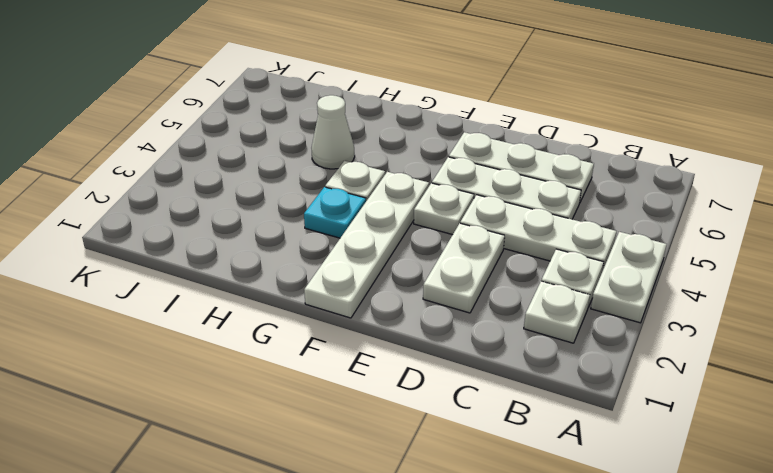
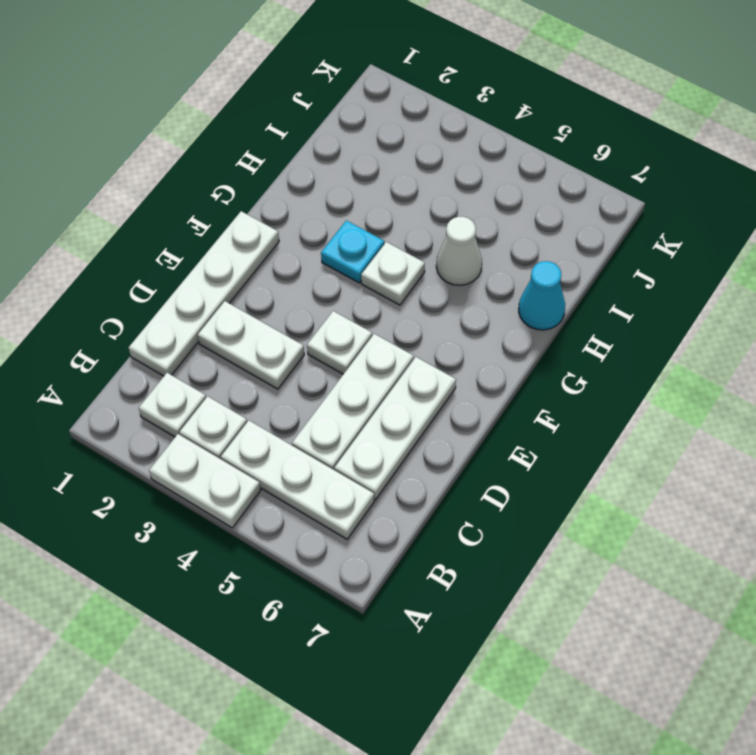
white plate B4:D4 level 1 -> white plate B4:B6 level 1
white plate F1:F4 level 1 -> white plate C1:F1 level 1
none -> cyan cone H7 level 1

